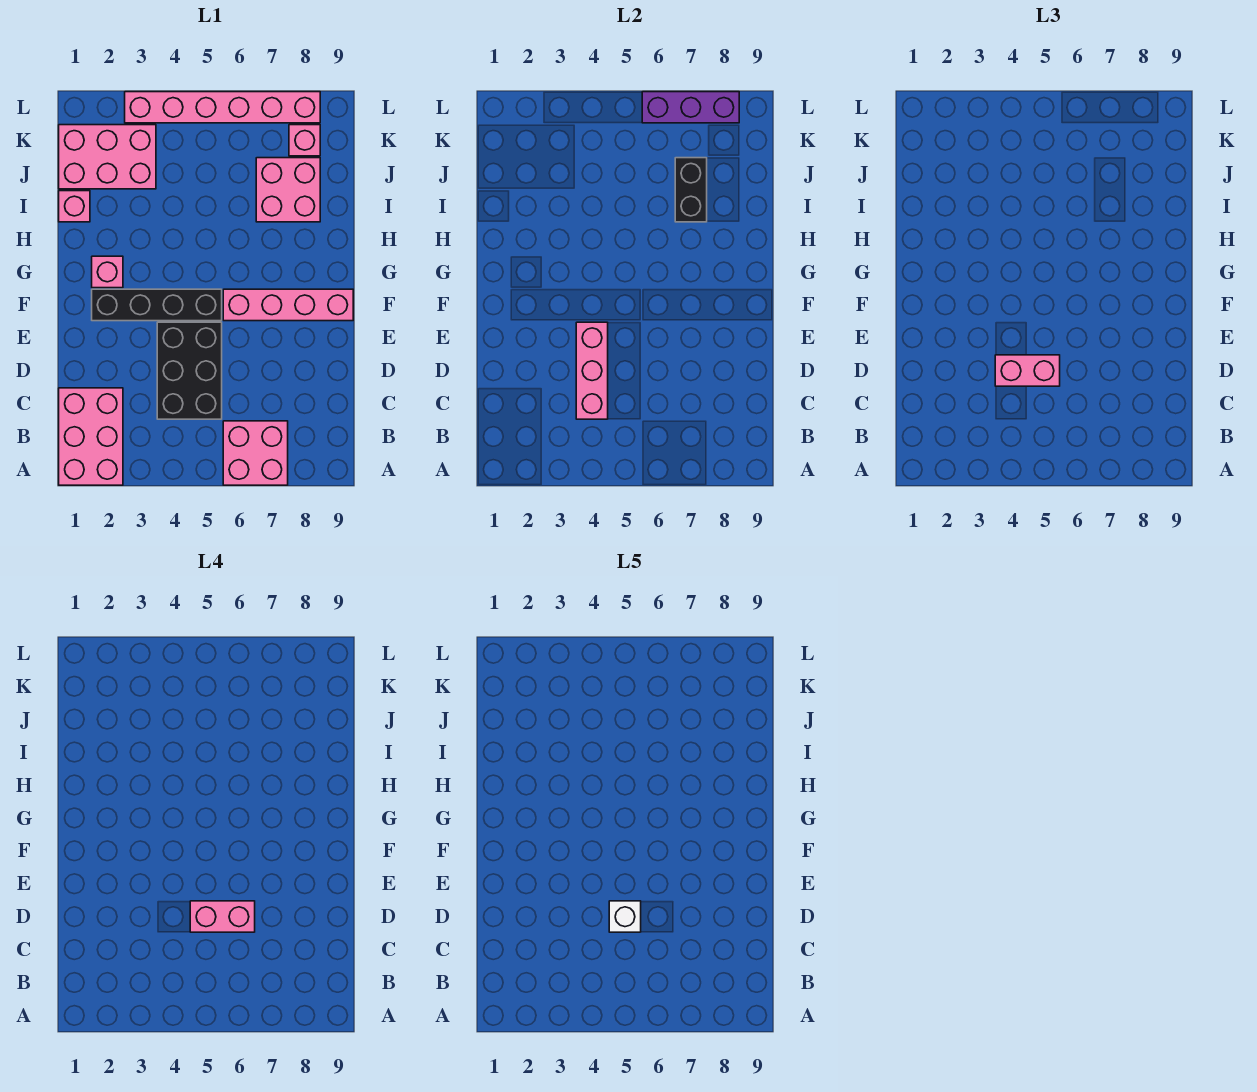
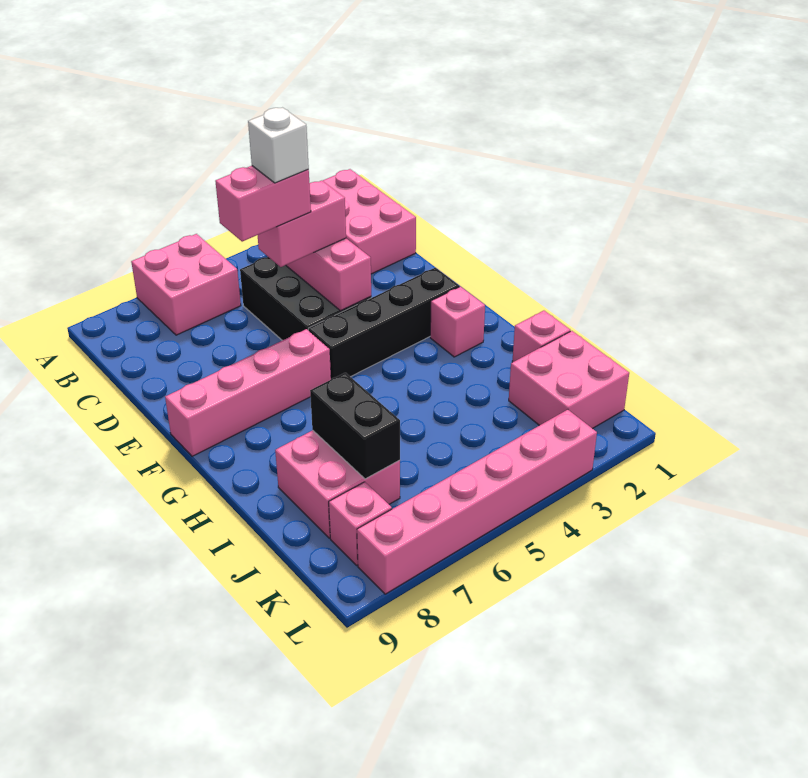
pink brick J1:K3 level 1 -> pink brick J1:K2 level 1
purple brick L6:L8 level 2 -> none

